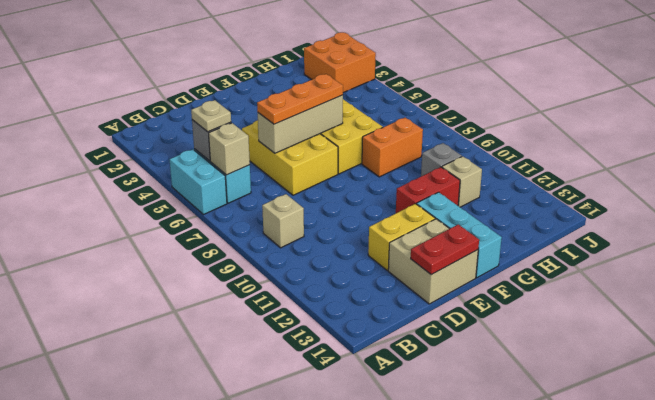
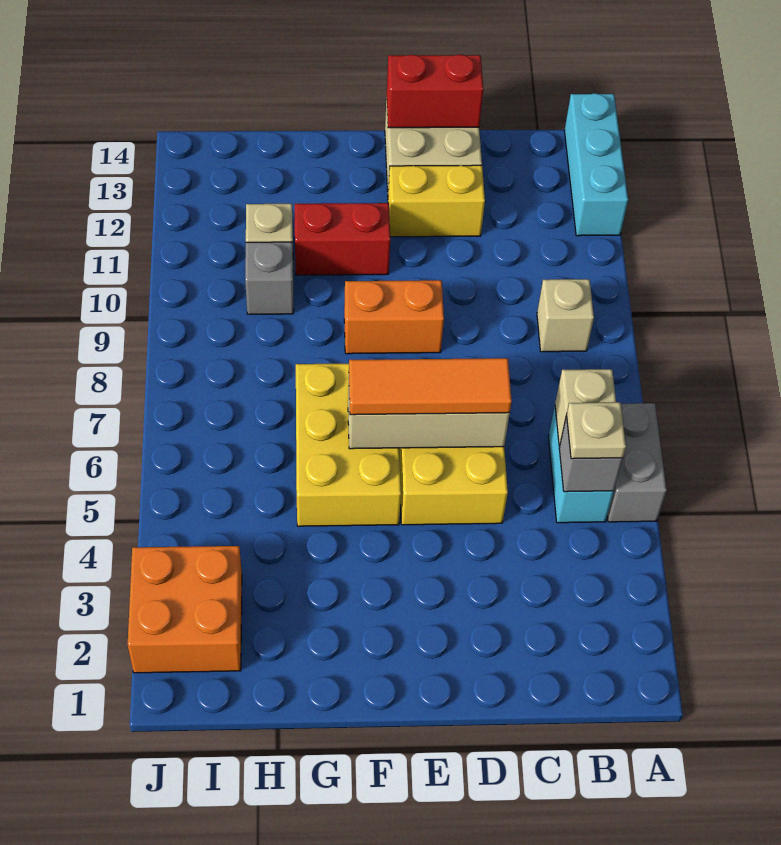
cyan brick A5:A6 level 1 -> grey brick A5:A6 level 1
orange plate D6:F6 level 3 -> orange tile D6:F6 level 3
red plate D14:E14 level 2 -> red brick D14:E14 level 2
cyan brick F12:F14 level 1 -> cyan brick A12:A14 level 1
orange brick G8:H8 level 1 -> orange brick E9:F9 level 1

